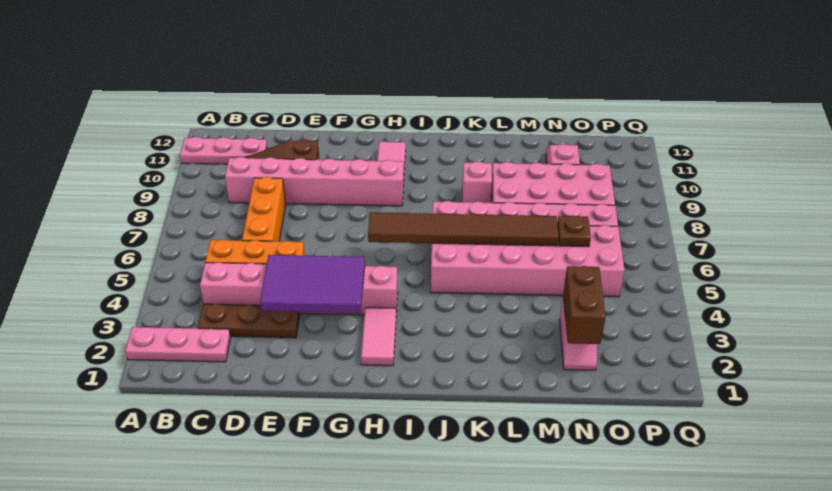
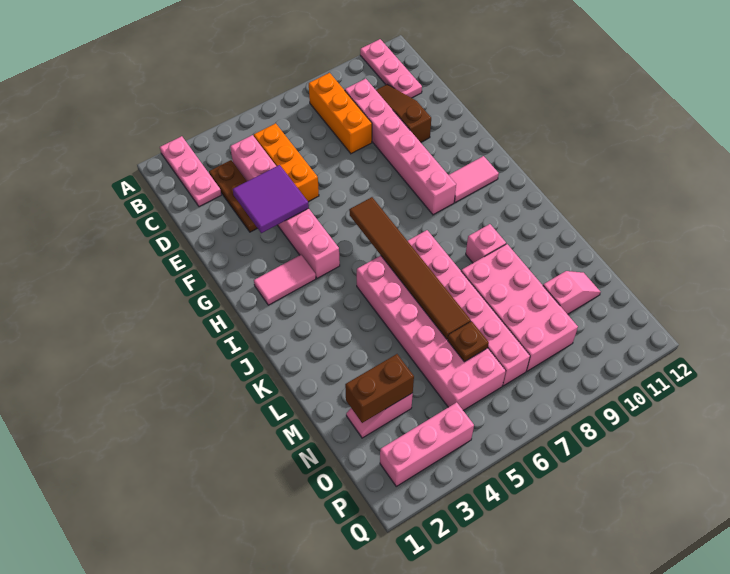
orange brick D6:D8 level 1 -> orange brick B8:D8 level 1
purple tile E3:G4 level 2 -> purple tile E3:F4 level 2
none -> pink brick P2:P4 level 1

